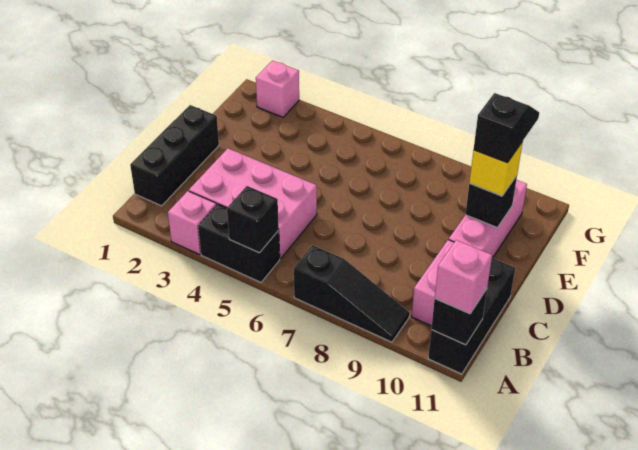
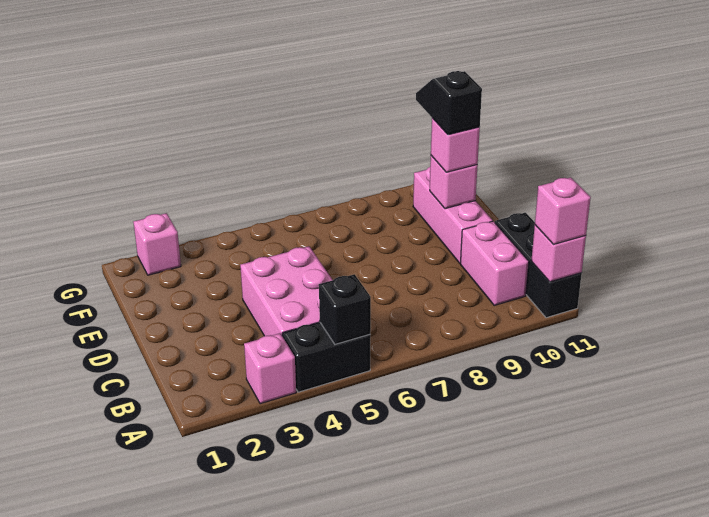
black slope A7:A9 level 1 top 7 -> none
black brick A11 level 2 -> pink brick A11 level 2
black brick B1:D1 level 1 -> none
pink brick B3:C5 level 1 -> pink brick B4:D5 level 1
black brick E10 level 2 -> pink brick E10 level 2
yellow brick E10 level 3 -> pink brick E10 level 3

